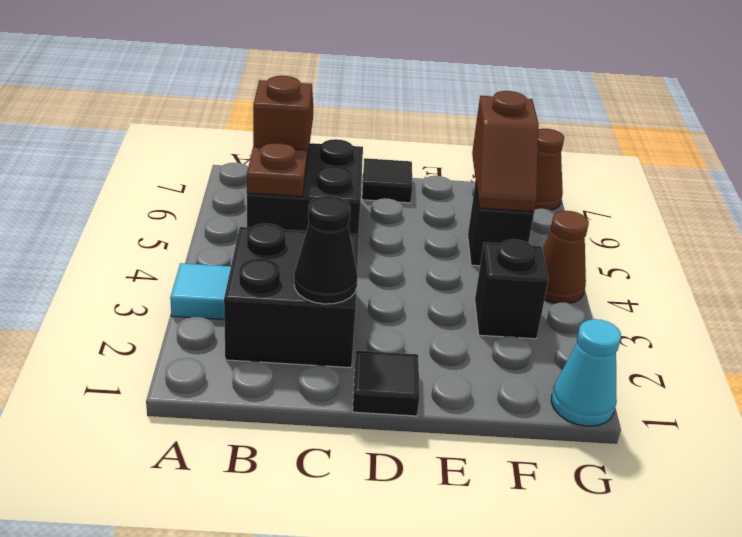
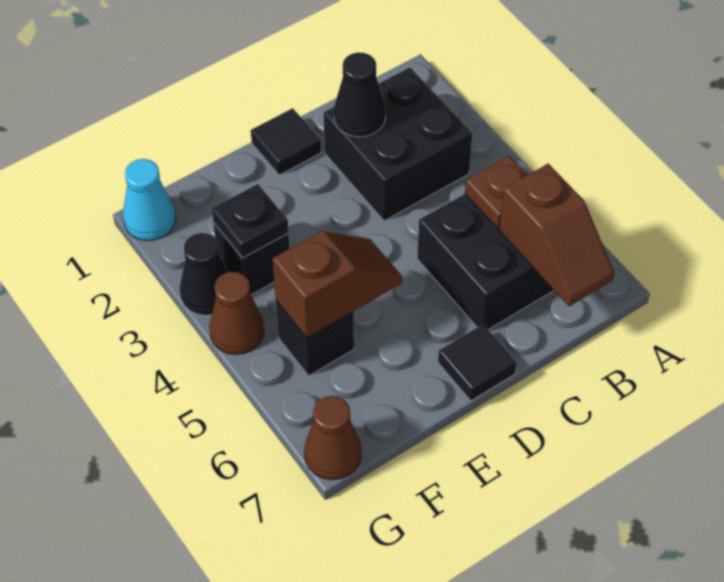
cyan tile A3 level 1 -> none
none -> black plate F3 level 2
brown slope F5:F6 level 2 top 6 -> brown slope E5:F5 level 2 top F
none -> black cone G3 level 1

